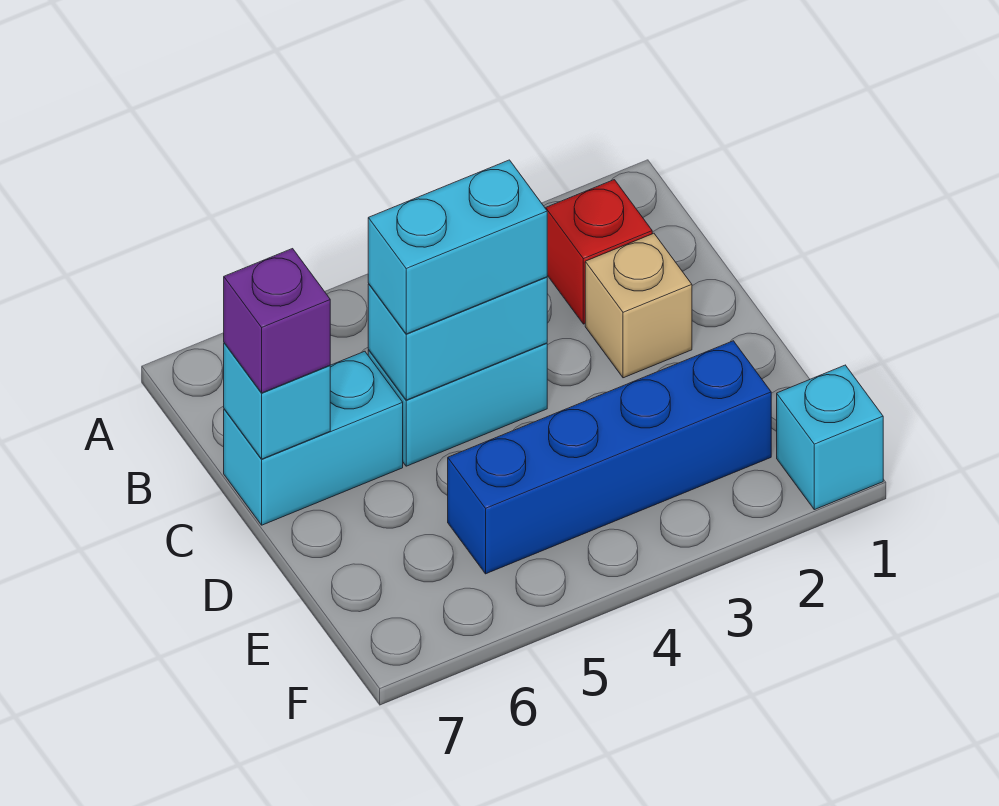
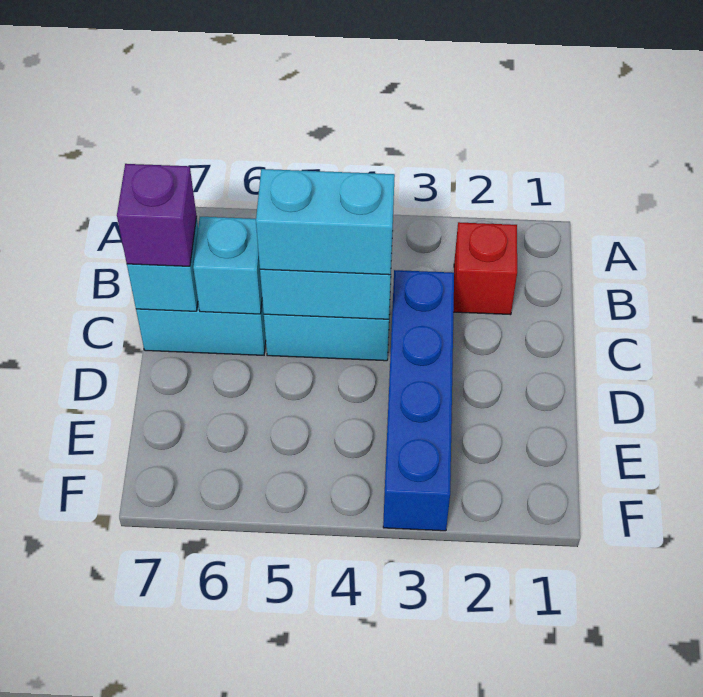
tan brick C2 level 1 -> none
blue brick E2:E5 level 1 -> blue brick C3:F3 level 1
cyan brick F1 level 1 -> cyan brick C6 level 2

